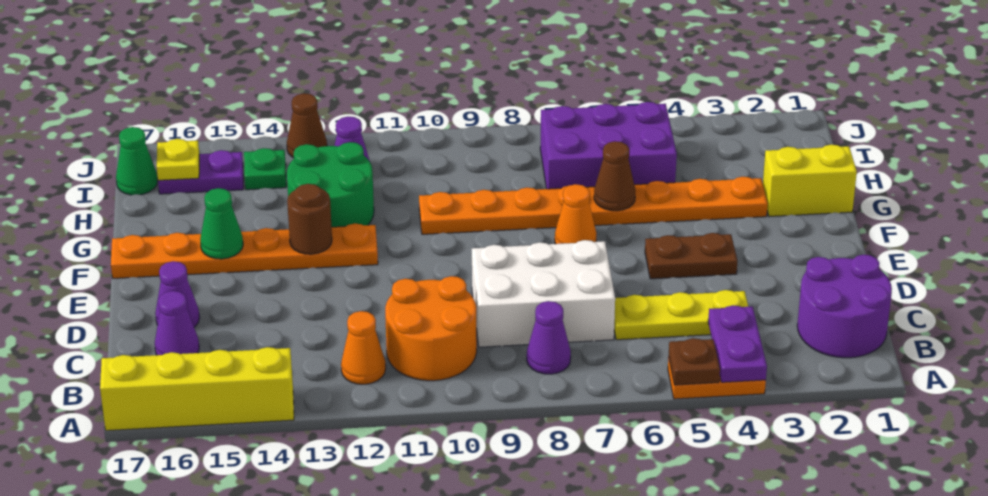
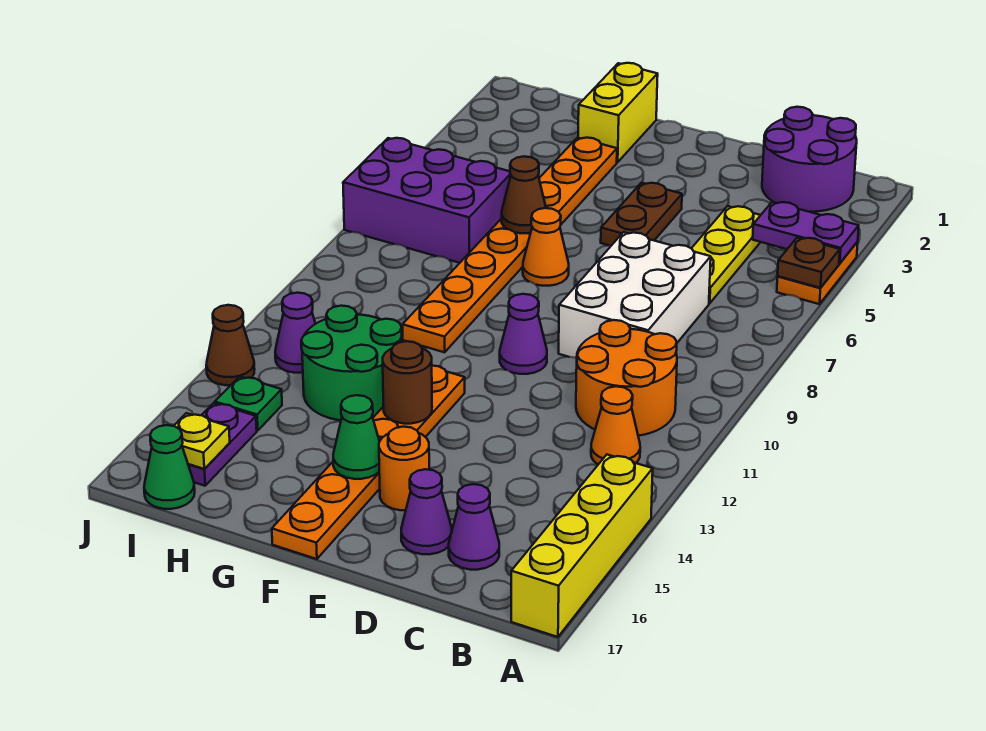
purple cone B8 level 1 -> purple cone E10 level 1
none -> orange round brick E15 level 1
purple brick H5:I7 level 1 -> purple brick H6:J7 level 1

